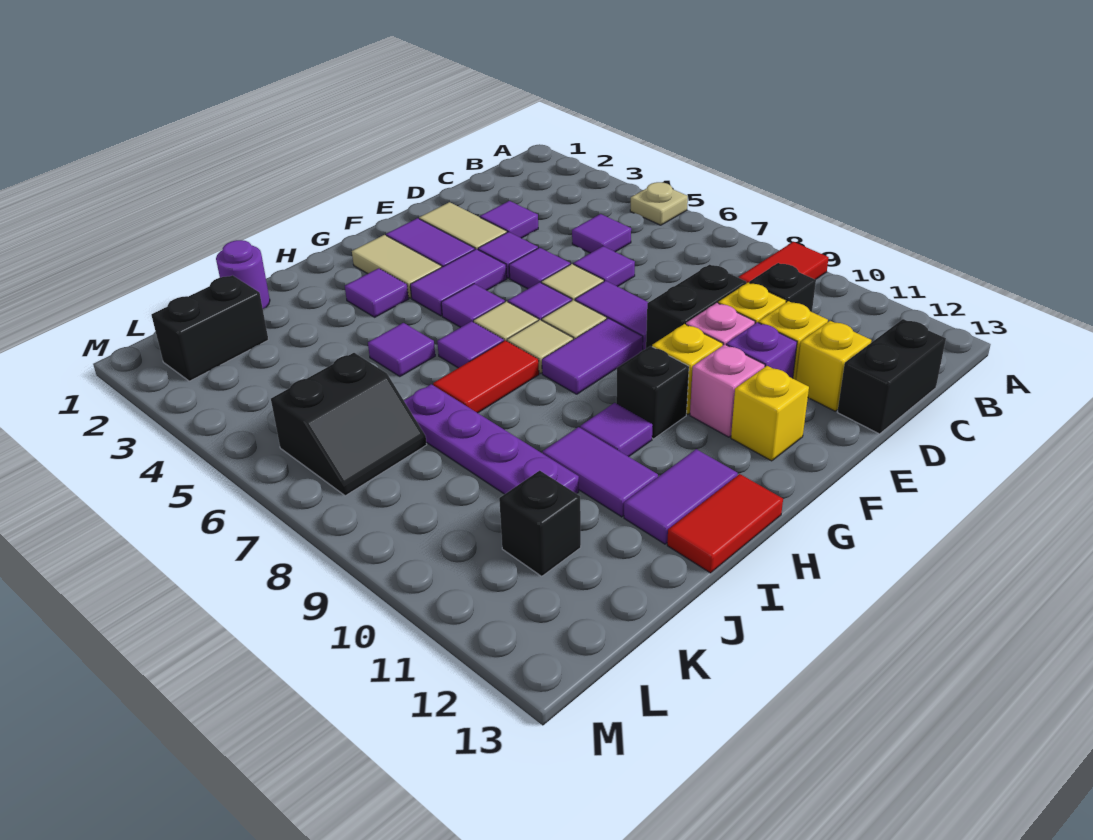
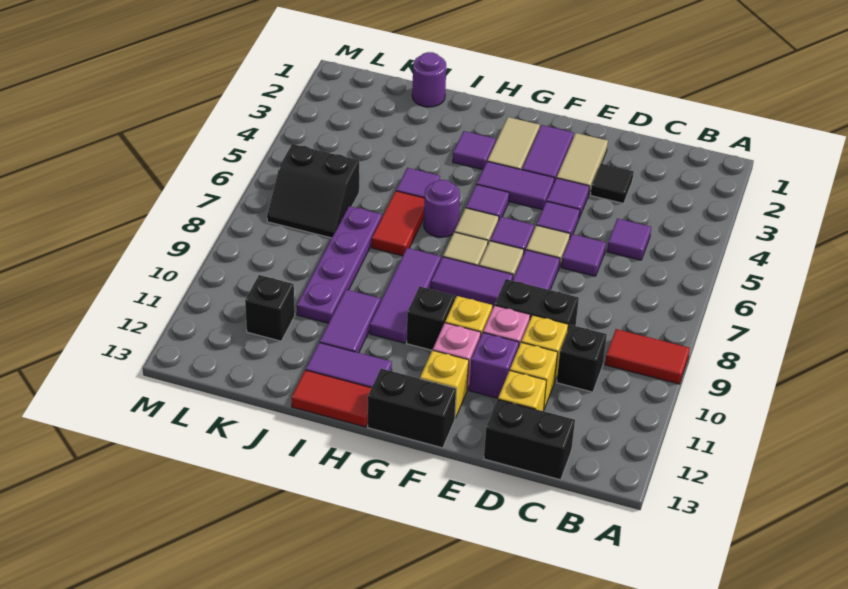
tan plate A5 level 1 -> none
purple tile D3 level 1 -> black tile D3 level 1
purple tile H6 level 1 -> purple round brick H6 level 1
red tile H7:I7 level 1 -> red tile I6:I7 level 1
purple tile H10 level 1 -> purple tile H8:H10 level 1
black brick K2:L2 level 1 -> black brick F13:G13 level 1

